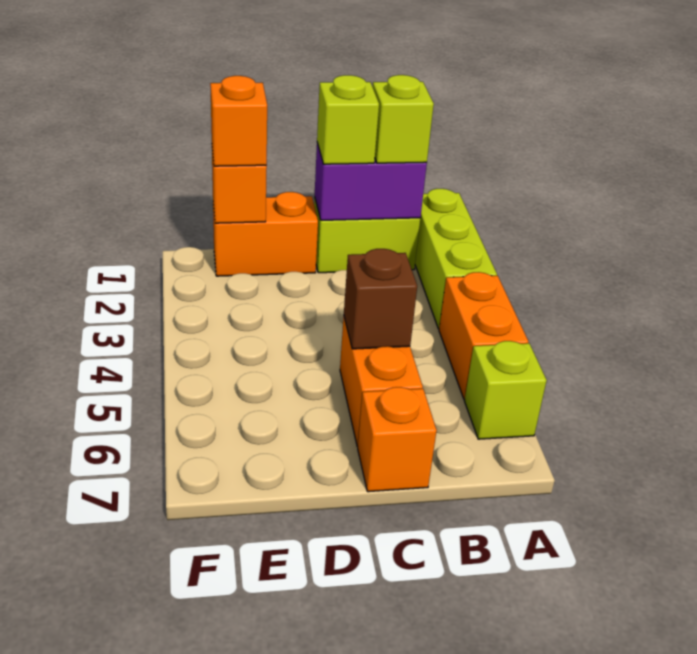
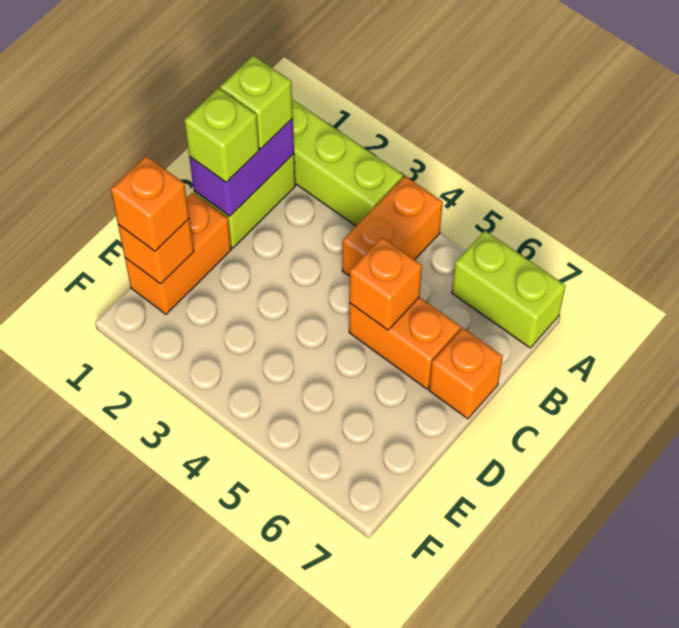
orange brick A4:A5 level 1 -> orange brick A4:B4 level 1
lime brick A6 level 1 -> lime brick A6:A7 level 1
brown brick C5 level 2 -> orange brick C5 level 2

